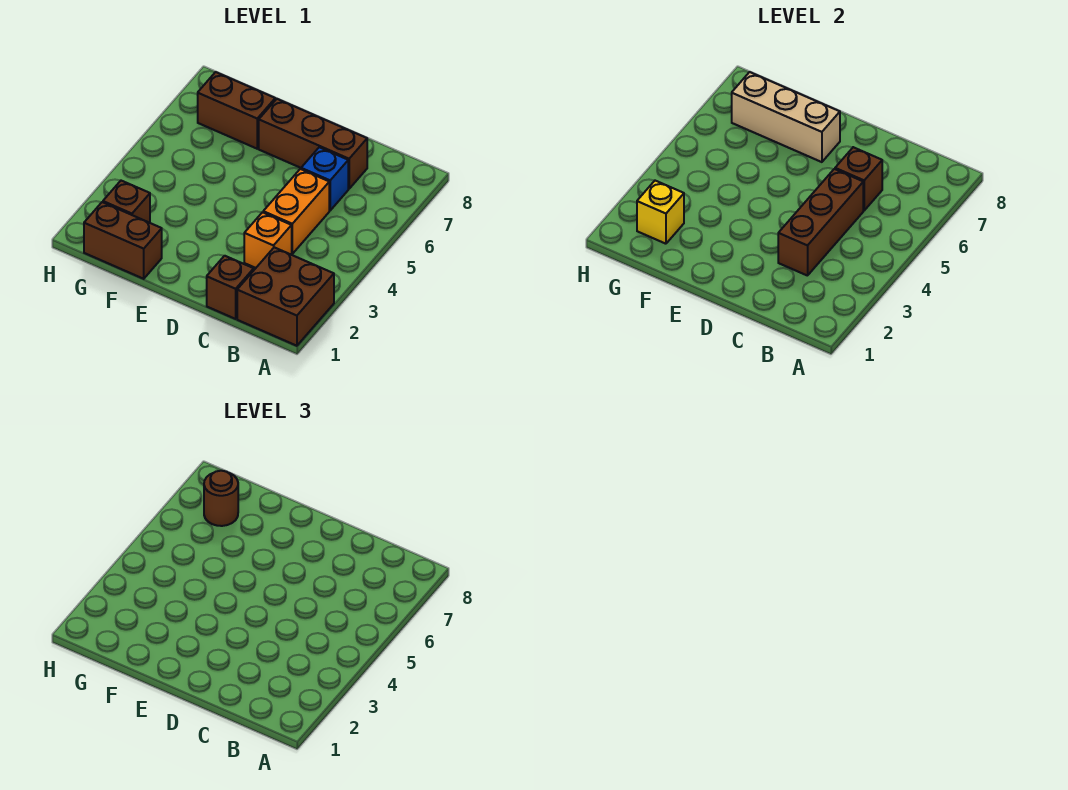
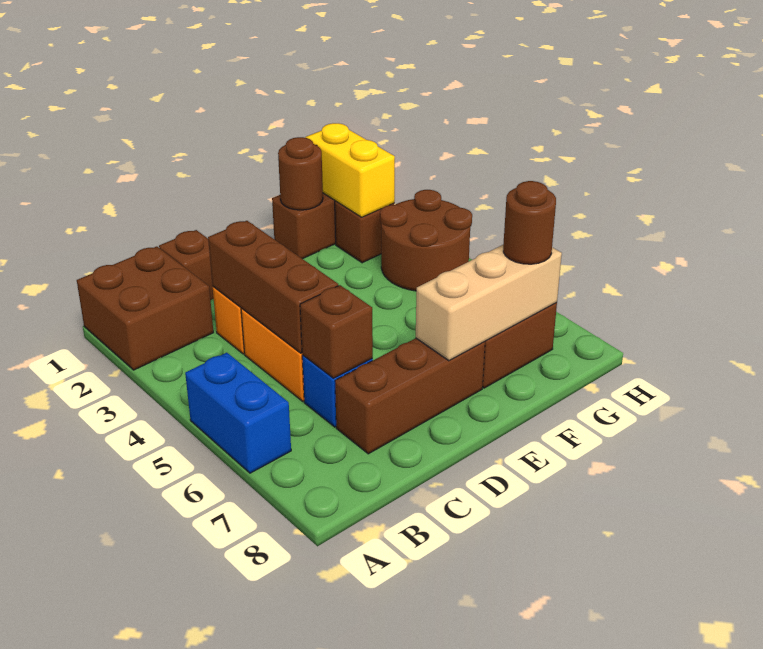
none -> blue brick A5:A6 level 1
none -> brown round brick F1 level 2
yellow brick G2 level 2 -> yellow brick G1:G2 level 2
none -> brown round brick G3:H4 level 1

